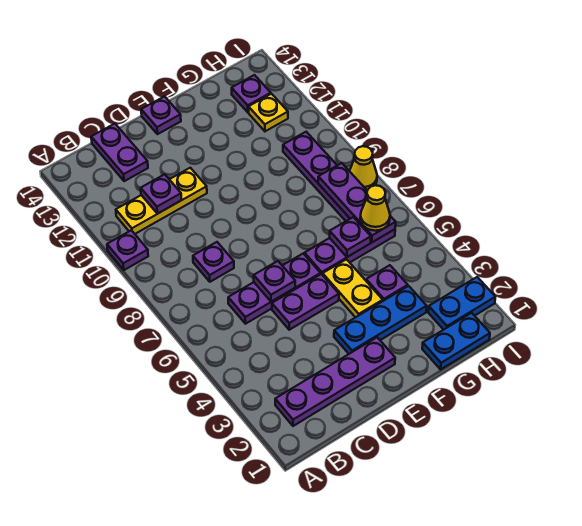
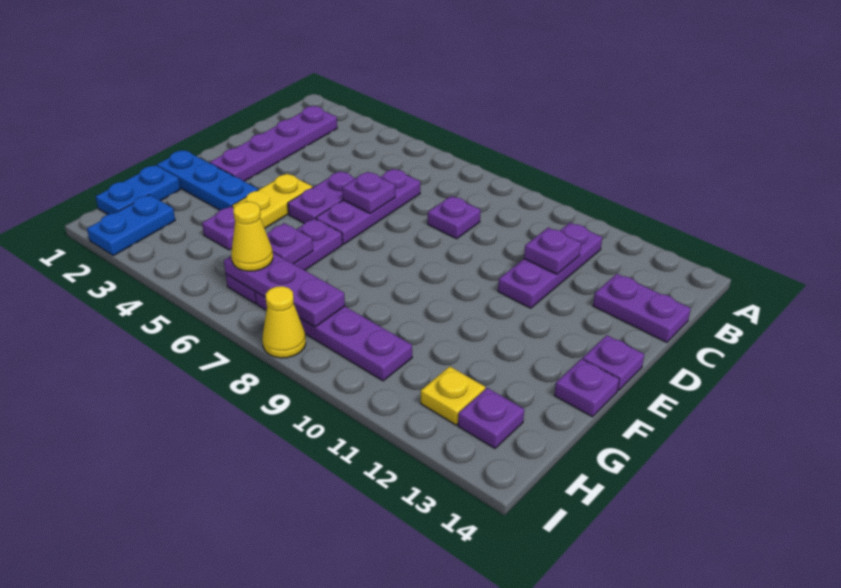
purple plate A10 level 1 -> purple plate F14 level 1
yellow plate B11:D11 level 1 -> purple plate B11:D11 level 1
blue plate E3:G3 level 1 -> blue plate F1:F3 level 1
yellow plate F4:F5 level 1 -> yellow plate E4:F4 level 1

